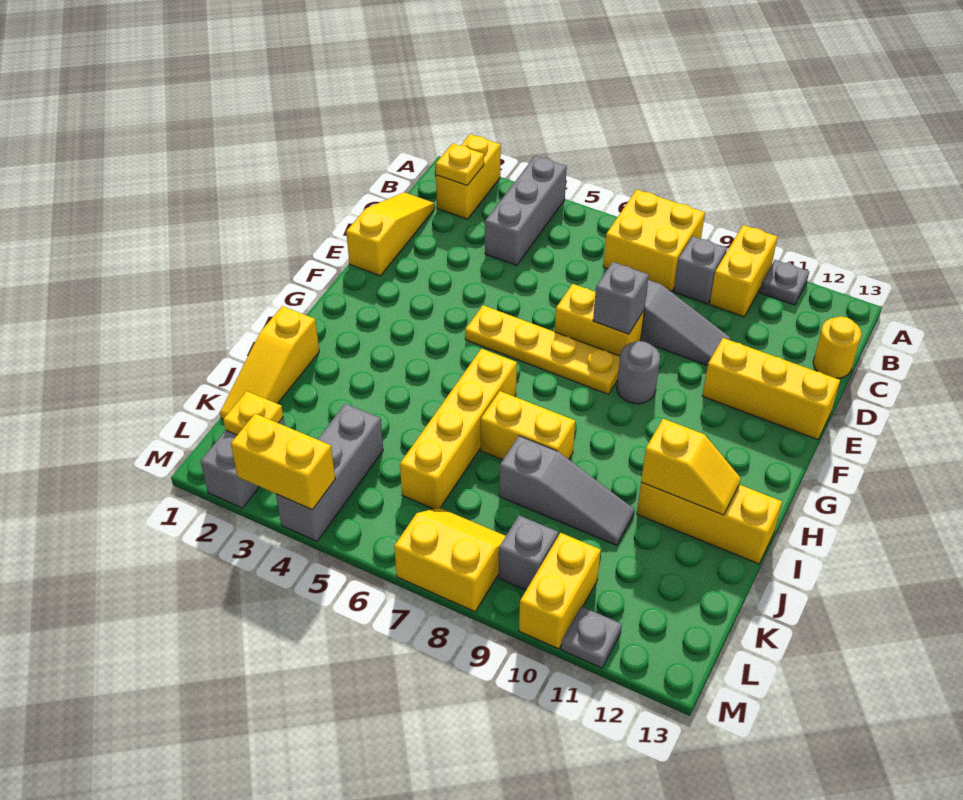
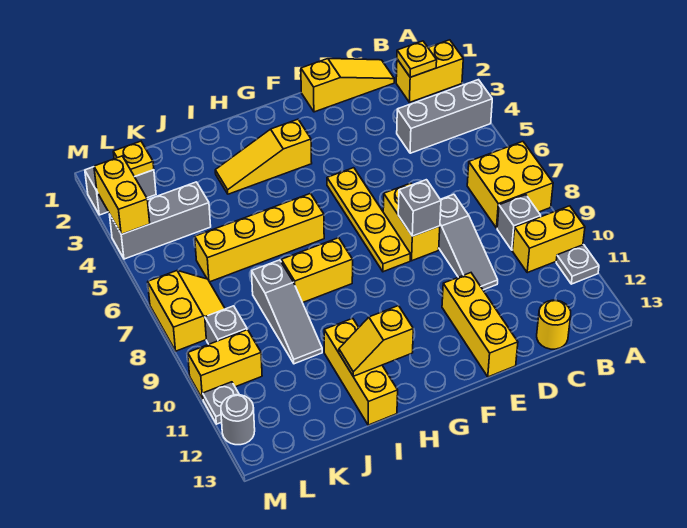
grey round brick F9 level 1 -> grey round brick M12 level 1
yellow slope I1:K1 level 1 top I -> yellow slope G3:I3 level 1 top G
yellow brick I7:I8 level 1 -> yellow brick H8:I8 level 1
yellow slope I11:I12 level 2 top 11 -> yellow slope H12:I12 level 2 top H

